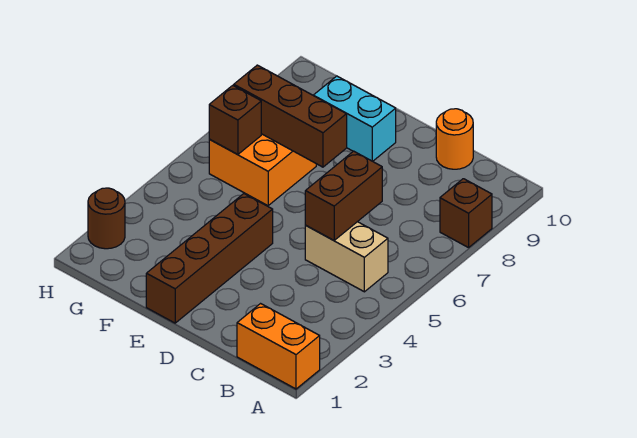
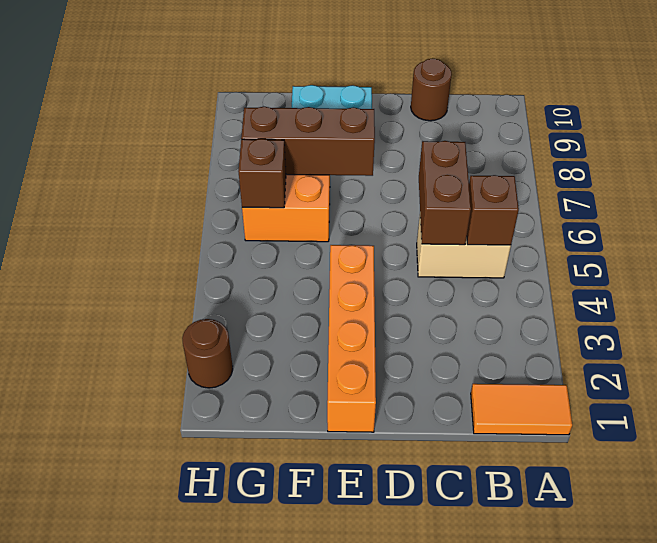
orange brick A1:B1 level 1 -> orange tile A1:B1 level 1
brown brick A8 level 1 -> brown brick B5 level 2
orange round brick C10 level 1 -> brown round brick C10 level 1
brown brick E1:E4 level 1 -> orange brick E1:E4 level 1

